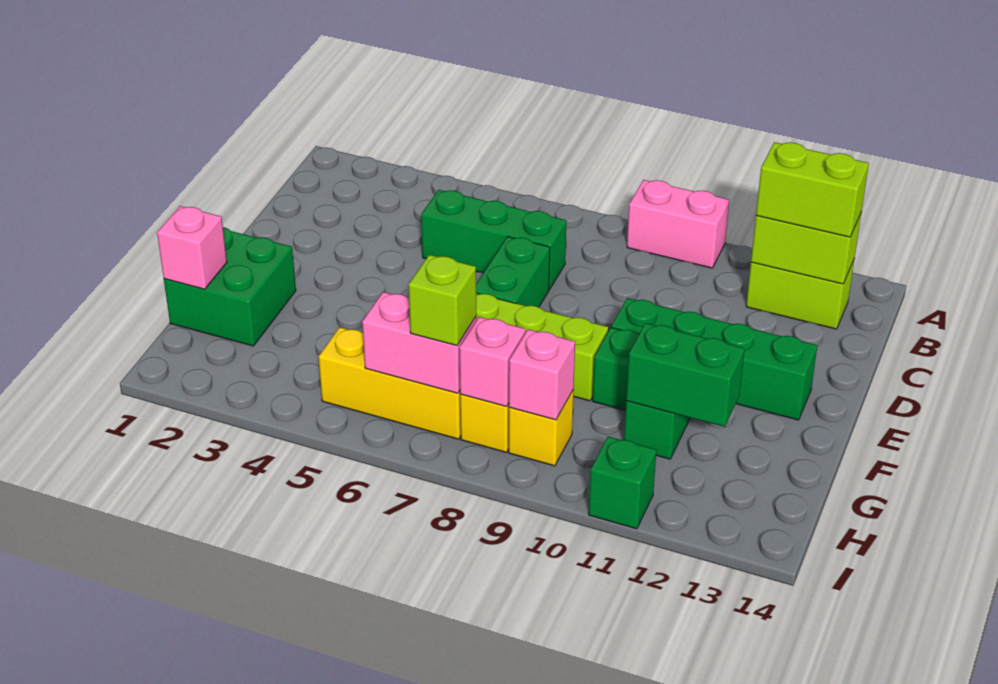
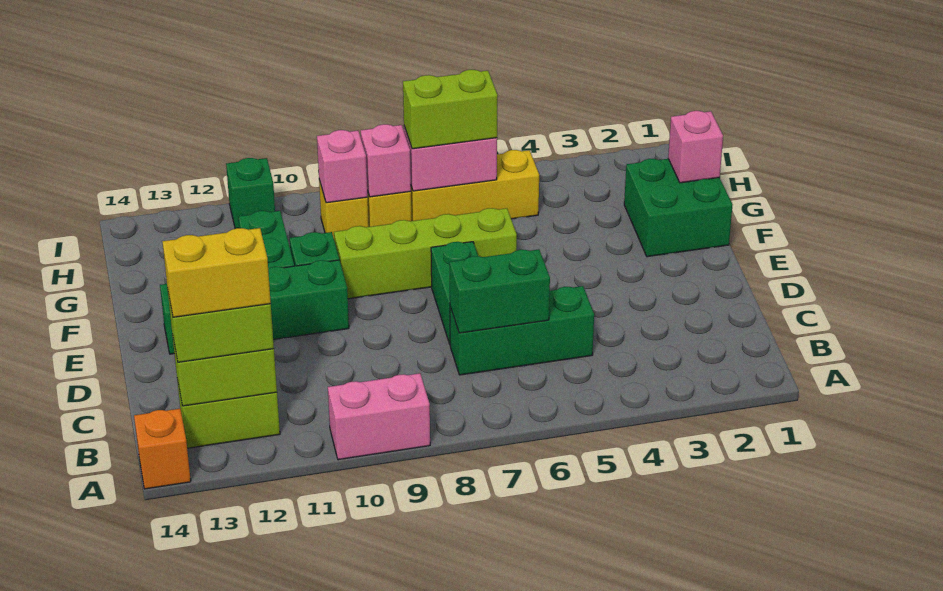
none -> orange brick A14 level 1
none -> yellow brick B12:B13 level 4
green brick G11:G12 level 2 -> green brick C6:C7 level 2
lime brick H7 level 3 -> lime brick H6:H7 level 3

